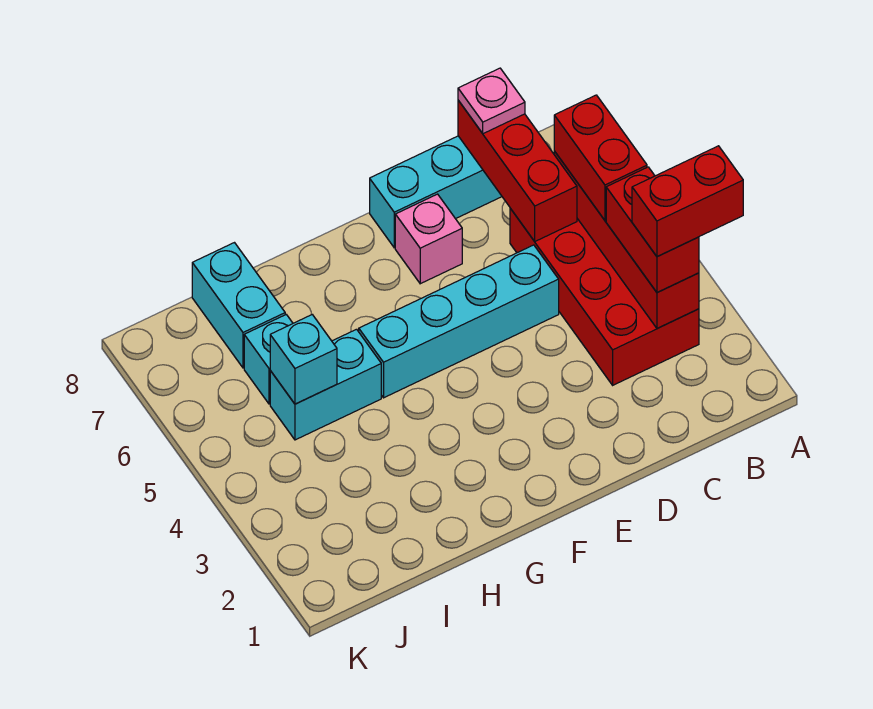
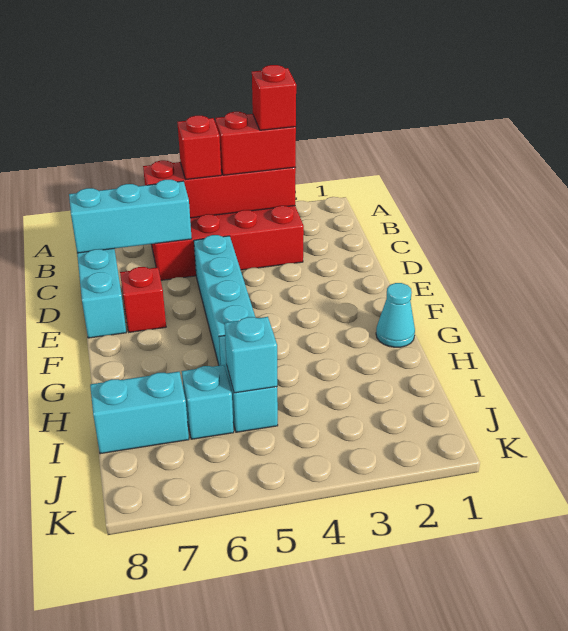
red brick A3:B3 level 4 -> red brick B3 level 4
red brick B5:B6 level 3 -> red brick B5 level 3
red brick C6:C8 level 2 -> cyan brick C6:C8 level 2
pink plate C8 level 3 -> none
pink brick E7 level 1 -> red brick E7 level 1
none -> cyan cone G1 level 1

